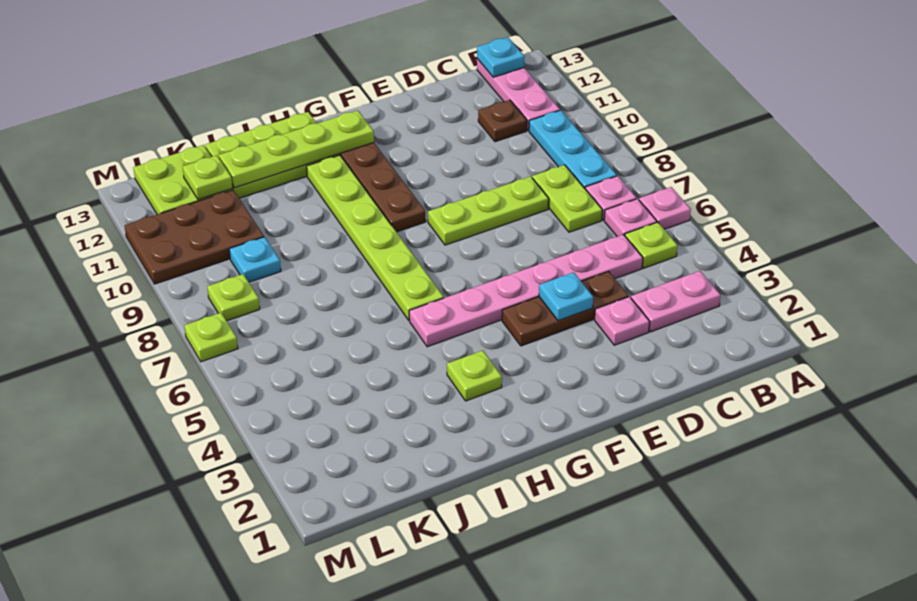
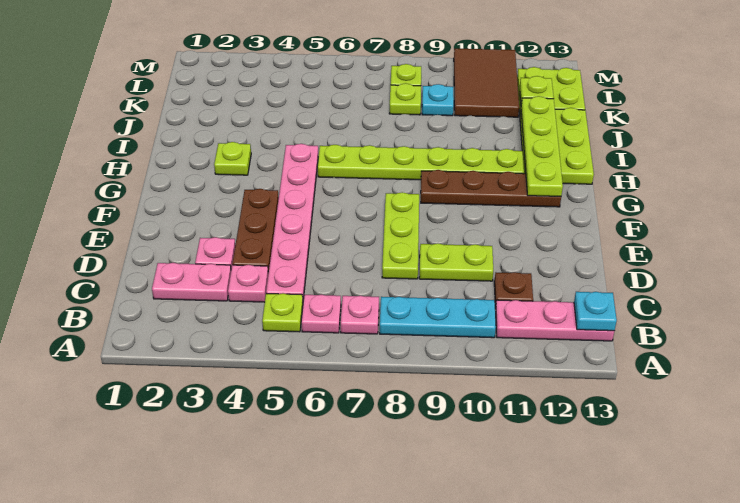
pink plate A6 level 1 -> pink plate C4 level 1
pink plate B3:C3 level 1 -> pink plate C2:C3 level 1
lime plate C7:C8 level 1 -> lime plate D9:D10 level 1
cyan plate E4 level 2 -> none
brown plate K10:M11 level 1 -> brown tile K10:M11 level 1
lime plate M7 level 1 -> lime plate K8 level 1

